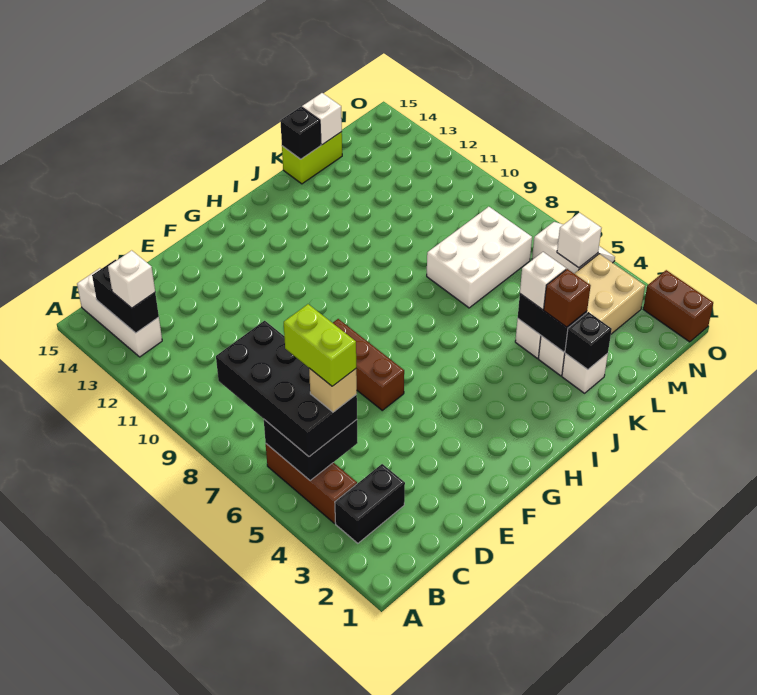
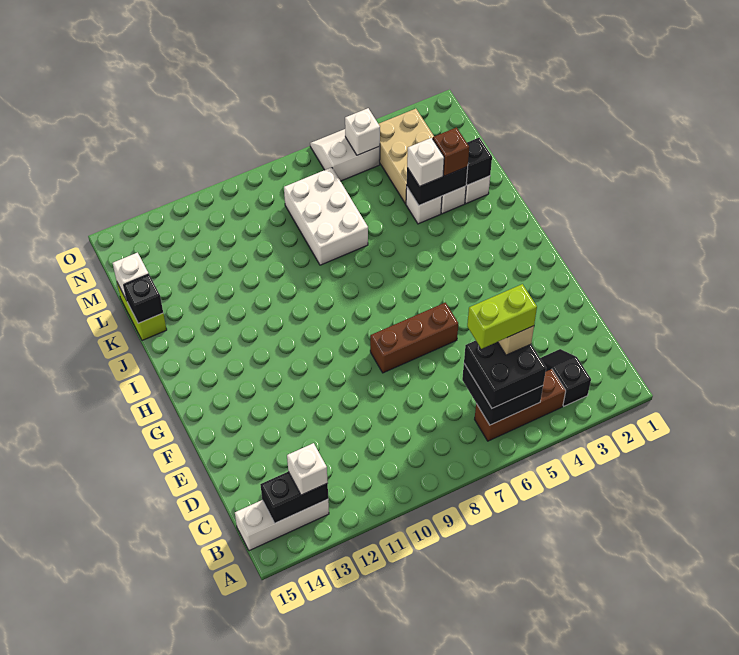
black brick B3:C3 level 1 -> black slope B3:C3 level 1 top B
black brick B5:C8 level 3 -> black brick B5:C6 level 3
brown brick O1:O2 level 1 -> none

